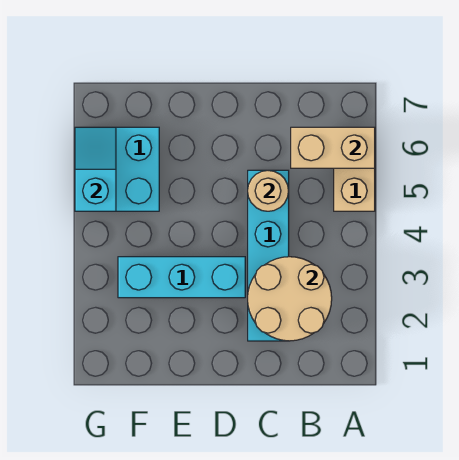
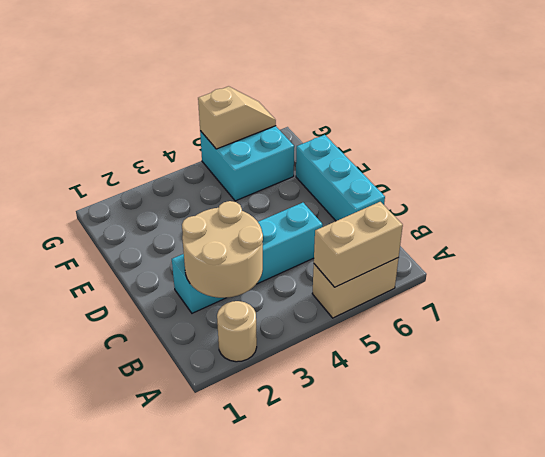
tan brick A6:B6 level 2 -> tan brick A5:A6 level 2
tan round brick C5 level 2 -> tan round brick A2 level 1
cyan brick D3:F3 level 1 -> cyan brick C7:E7 level 1
cyan slope G5:G6 level 2 top 5 -> tan slope G5:G6 level 2 top 5

